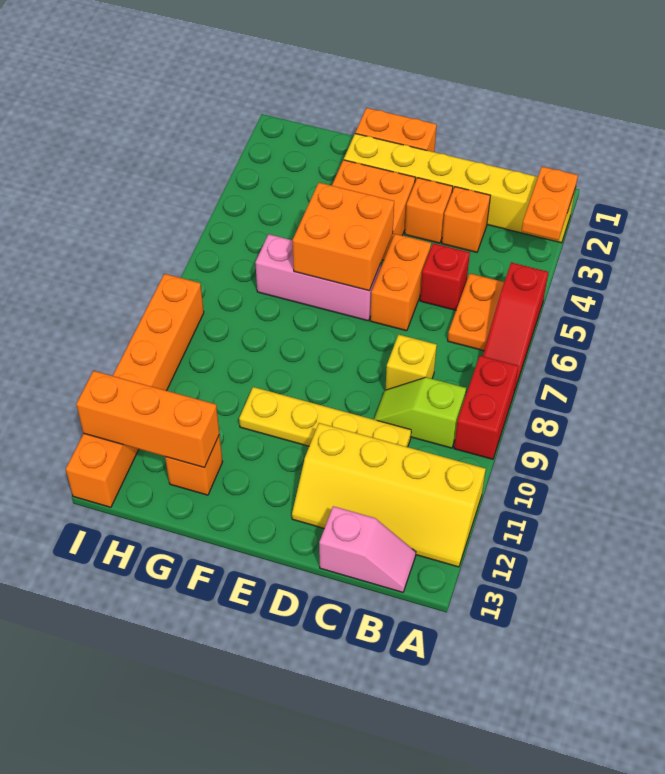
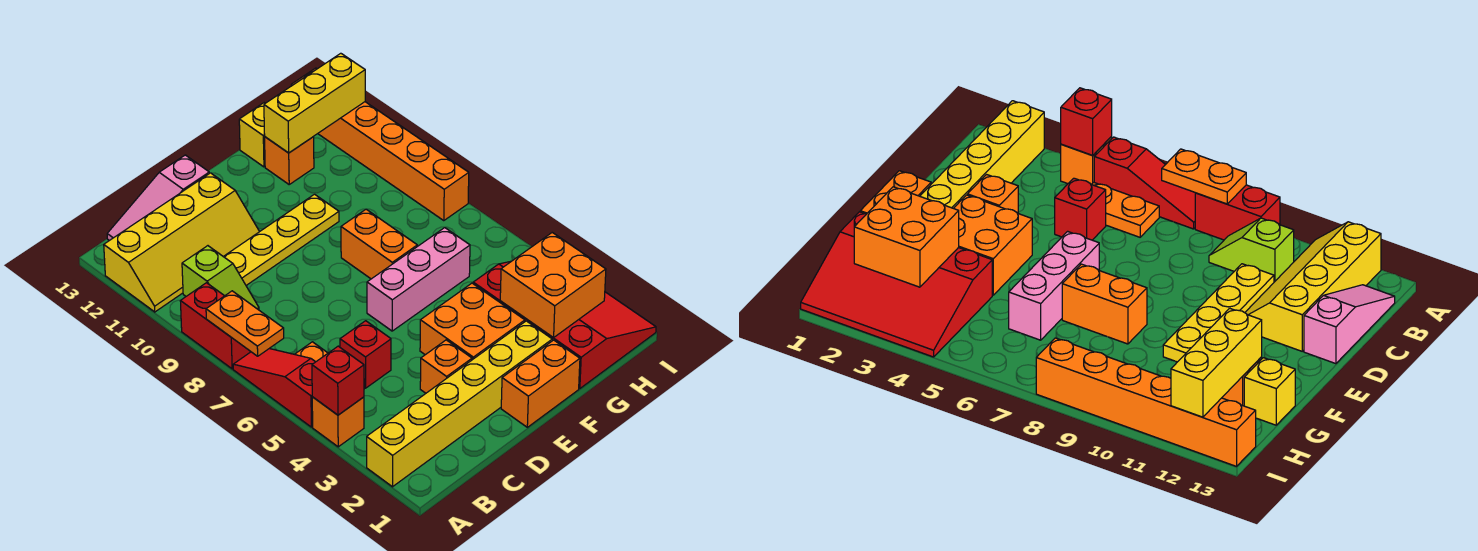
orange plate A2:A3 level 2 -> orange plate A7:A8 level 2
none -> red brick A4 level 2
yellow slope A11:D12 level 1 top 11 -> yellow slope A11:D12 level 1 top 12
lime slope B9:C9 level 1 top B -> lime slope B9:B10 level 1 top 10
pink slope B13:C13 level 1 top C -> pink slope B13:D13 level 1 top D
orange brick C3 level 1 -> orange brick A4 level 1
yellow brick C8 level 1 -> yellow brick G13 level 1
orange brick D5:D6 level 1 -> orange brick F7:F8 level 1
orange brick E5:F6 level 2 -> orange brick G2:H3 level 2
none -> red slope G1:I4 level 1 top G
orange brick G12:I12 level 2 -> yellow brick G12:I12 level 2

